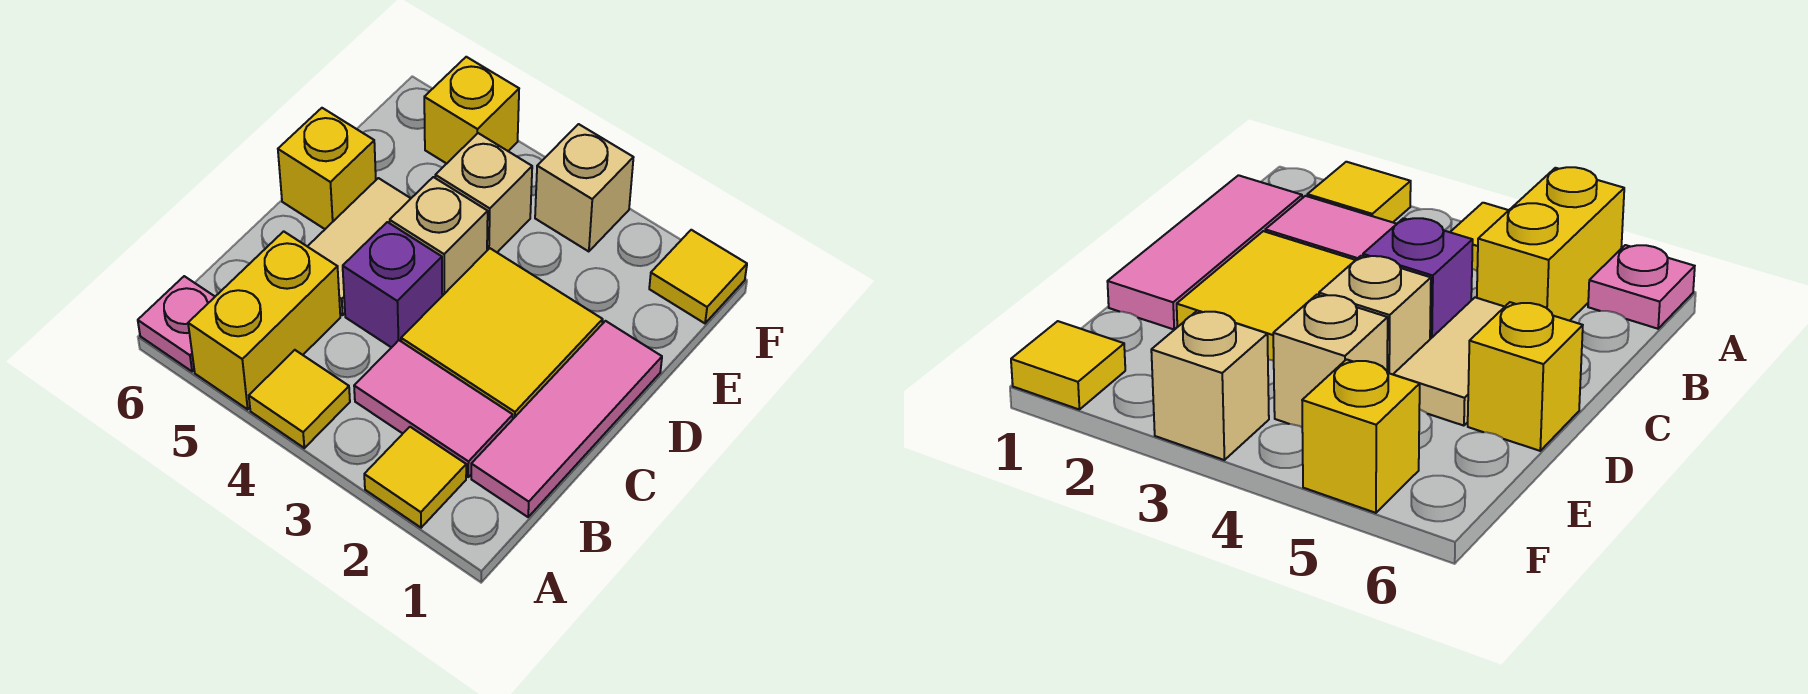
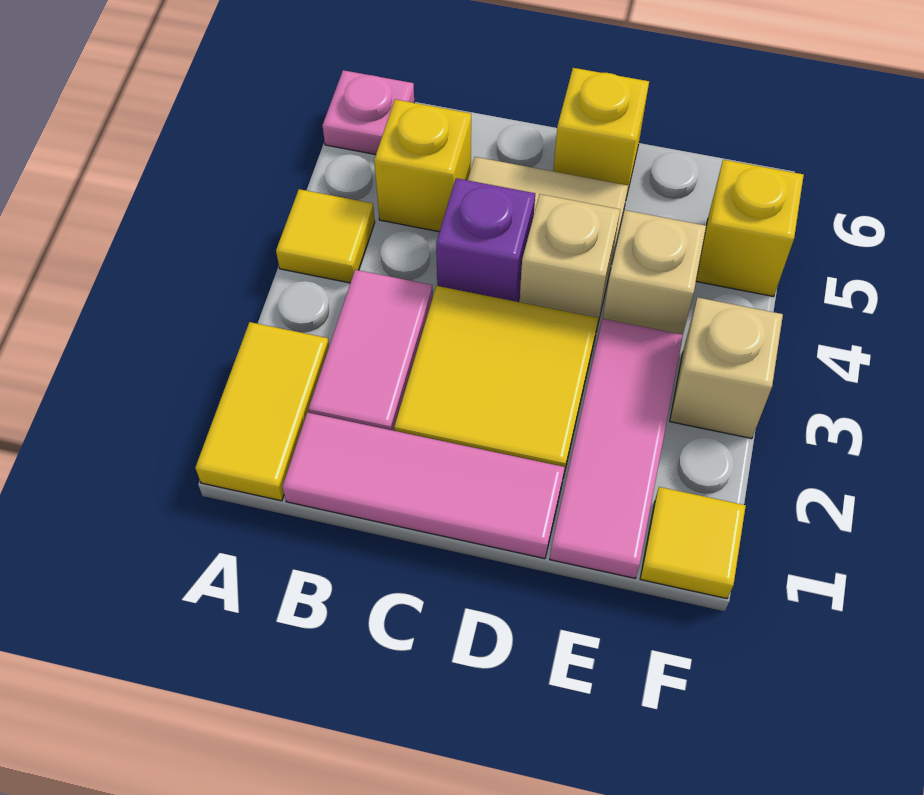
yellow tile A2 level 1 -> yellow tile A1:A2 level 1
yellow brick A5:B5 level 1 -> yellow brick B5 level 1
none -> pink tile E1:E3 level 1

